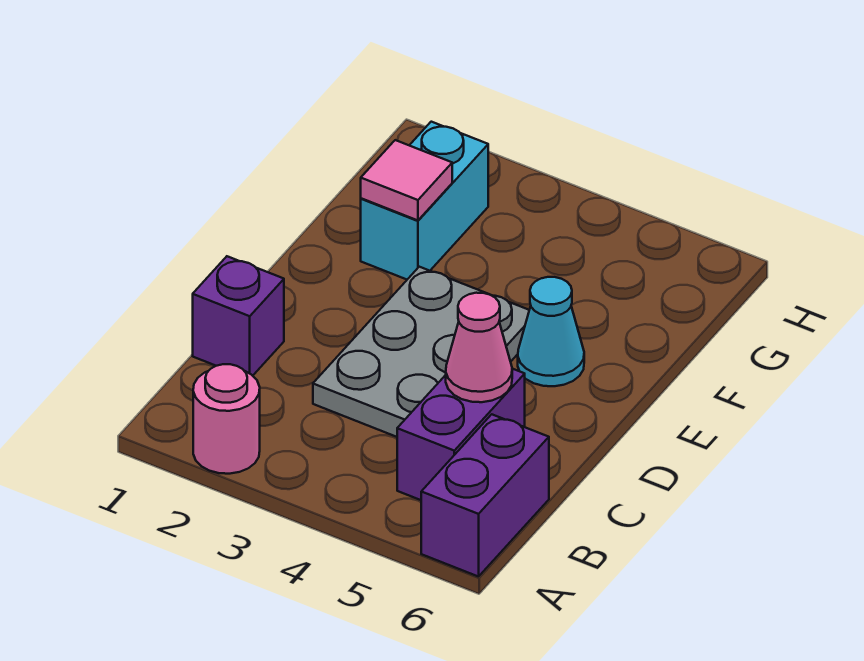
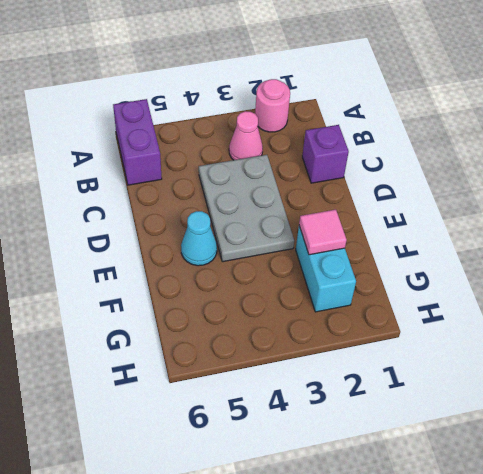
purple brick B5:C5 level 1 -> none
pink cone C5 level 2 -> pink cone B3 level 1

